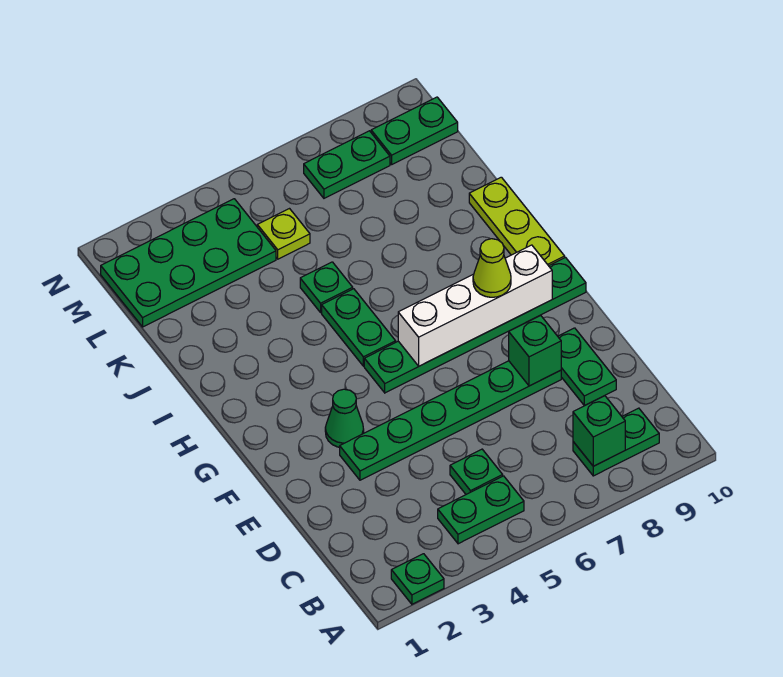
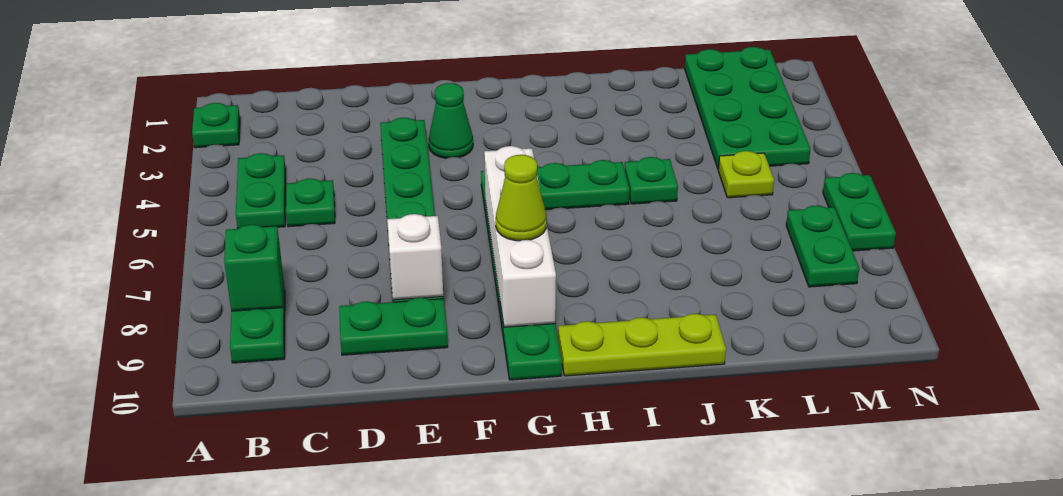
green brick E8 level 2 -> white brick E8 level 2
green plate M9:M10 level 1 -> green plate N6:N7 level 1

